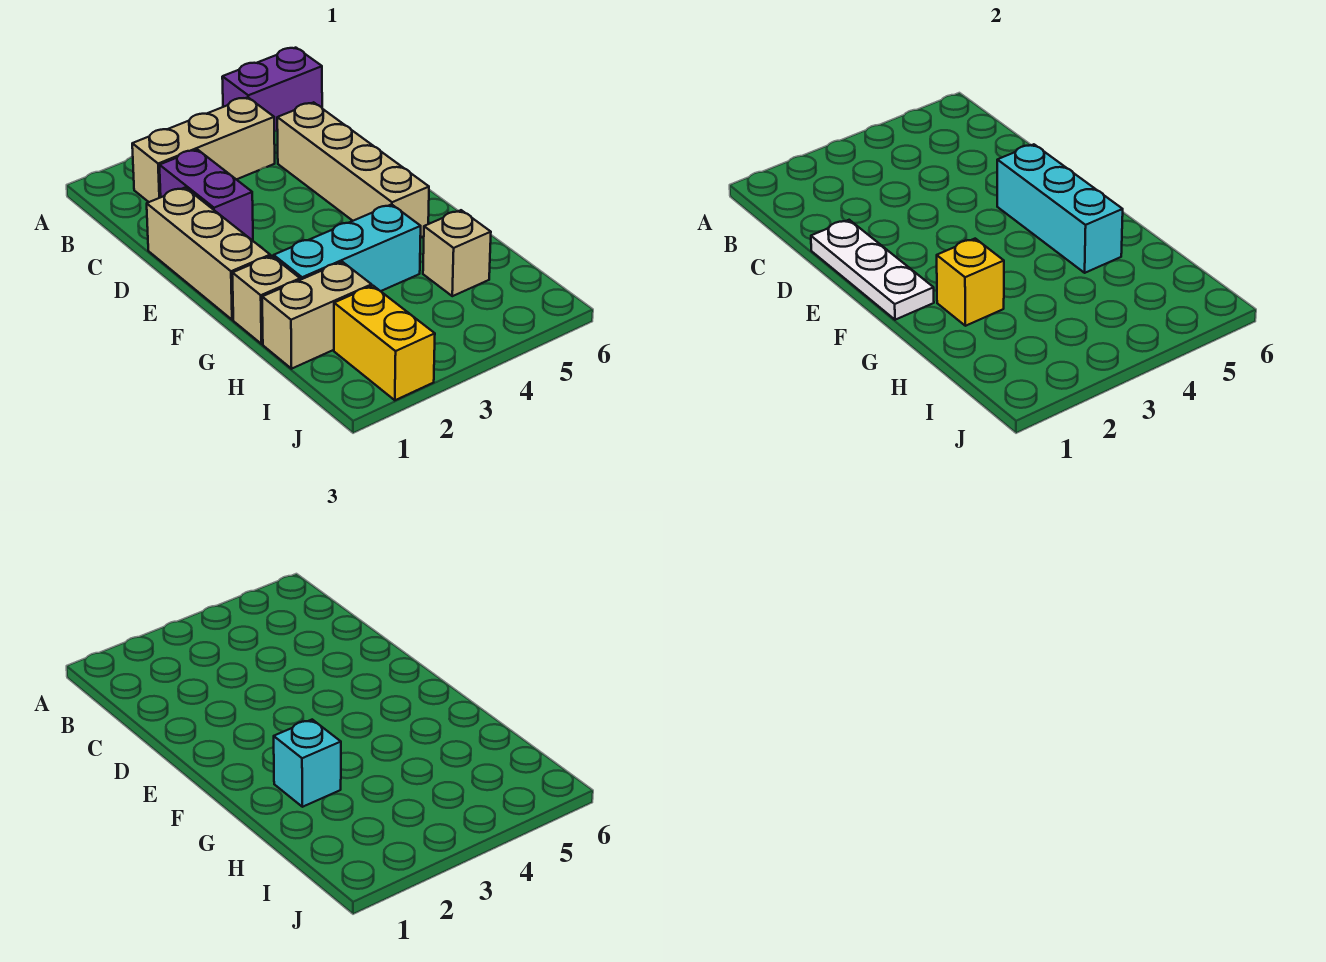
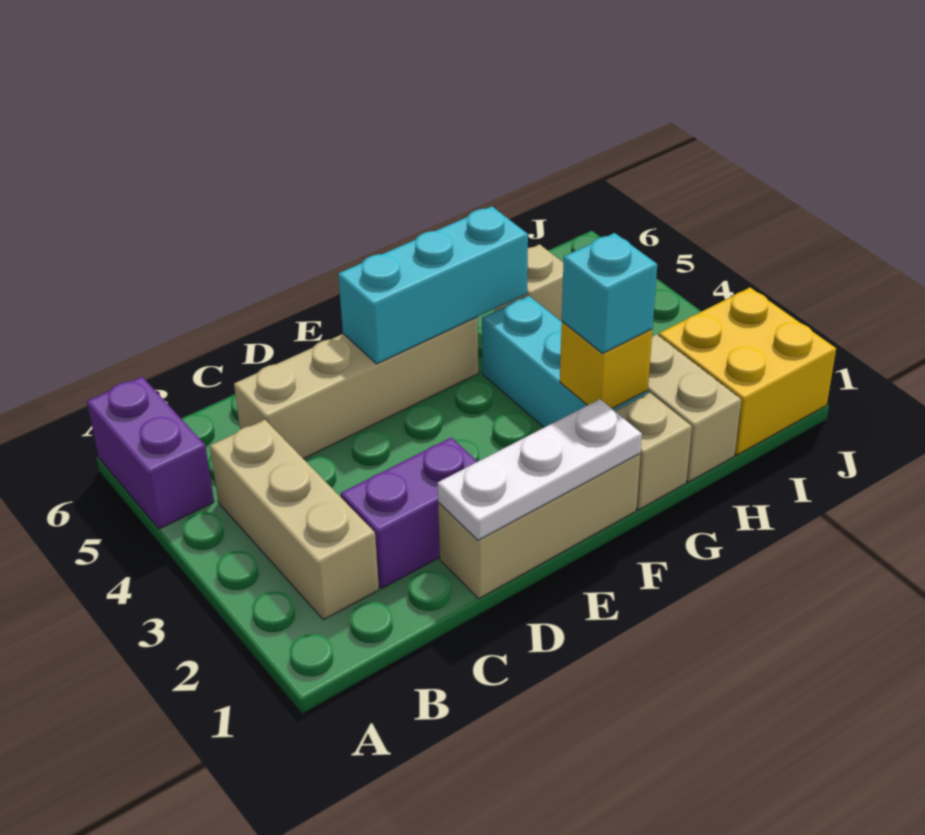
yellow brick I2:J2 level 1 -> yellow brick I1:J2 level 1

